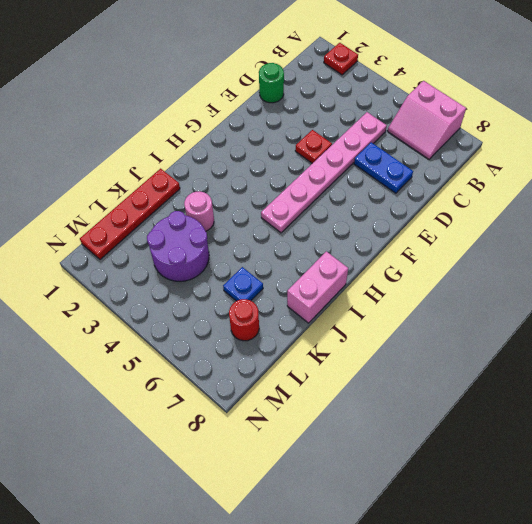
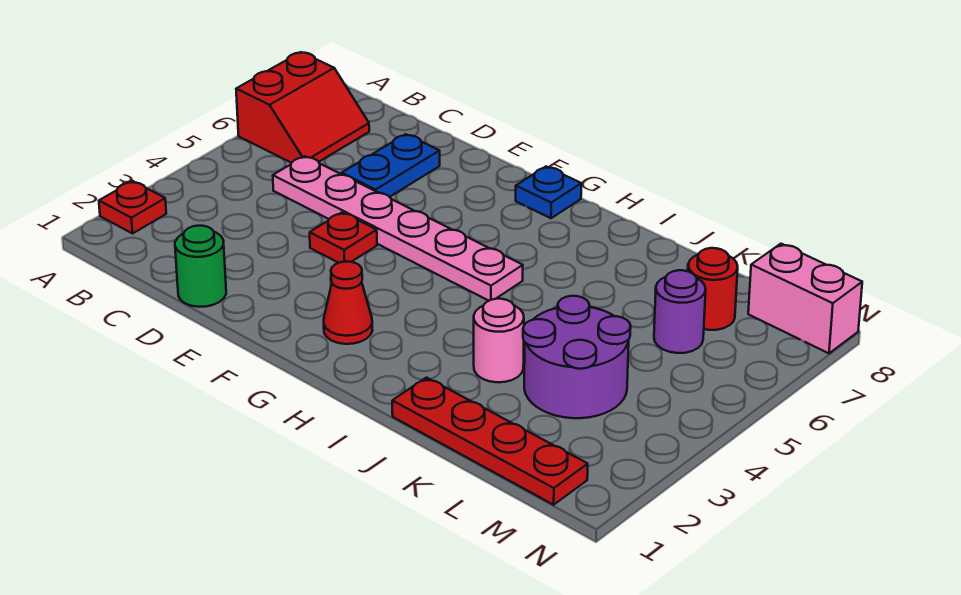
pink slope A6:B7 level 1 top A -> red slope A6:B7 level 1 top A
none -> red cone G2 level 1
pink brick I8:J8 level 1 -> pink brick M8:N8 level 1
blue plate K6 level 1 -> blue plate G8 level 1
none -> purple round brick L6 level 1

